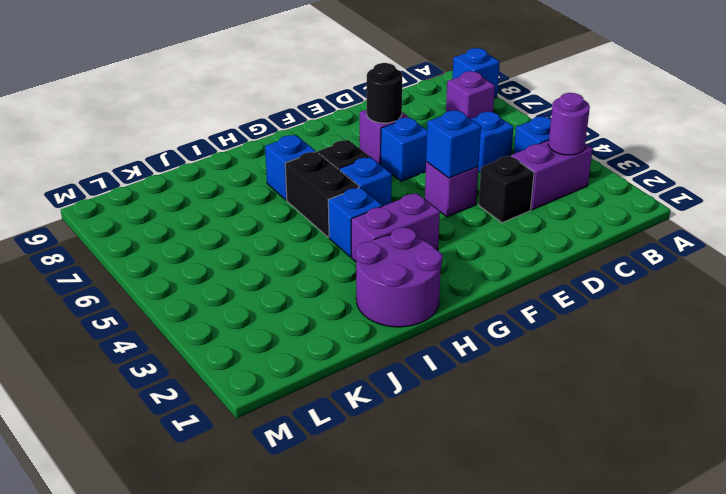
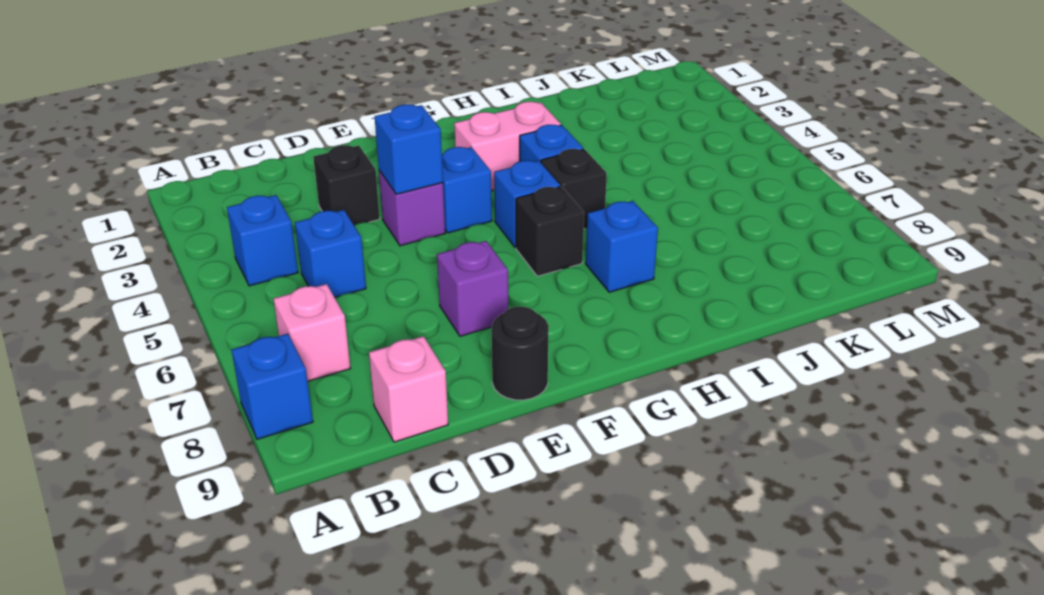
purple brick B3:C3 level 1 -> none
purple round brick B3 level 2 -> none
purple brick B7 level 1 -> pink brick B7 level 1
none -> pink brick C9 level 1
blue brick E6 level 1 -> blue brick F4 level 1
black round brick E7 level 2 -> black round brick E9 level 1
purple brick G3:H3 level 1 -> pink brick G3:H3 level 1
purple round brick H1:I2 level 1 -> none
black brick H5:H6 level 1 -> black brick H5 level 1

